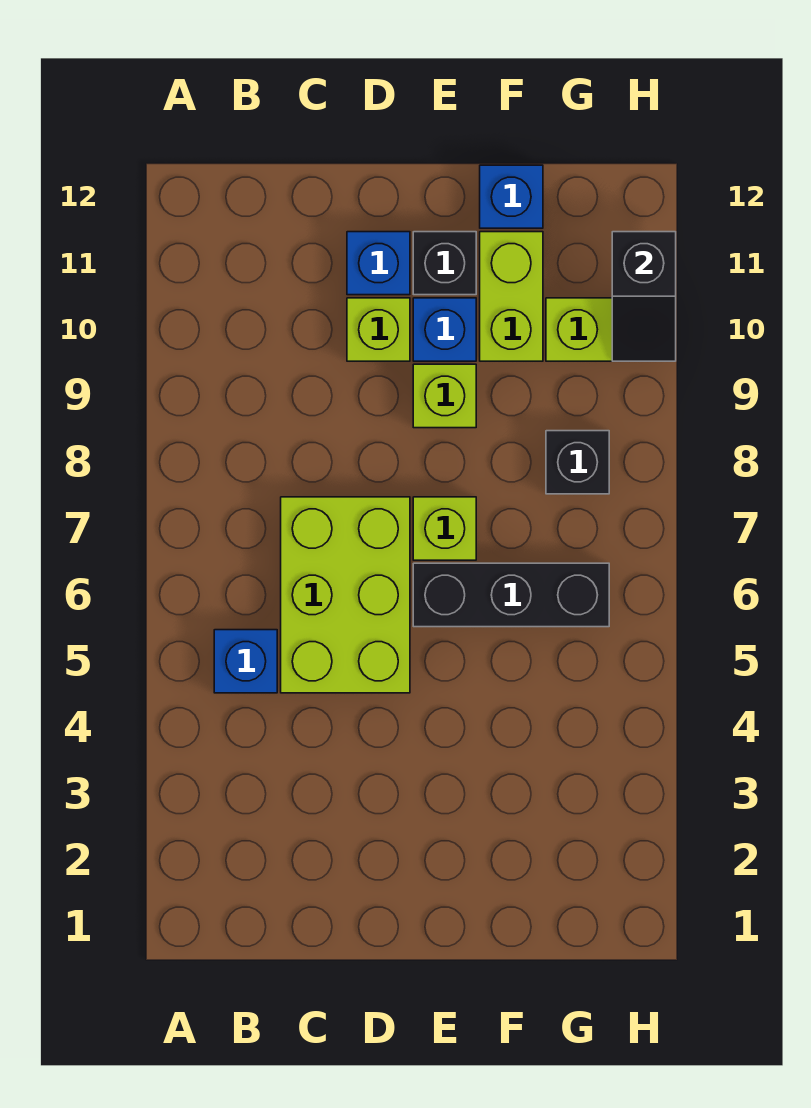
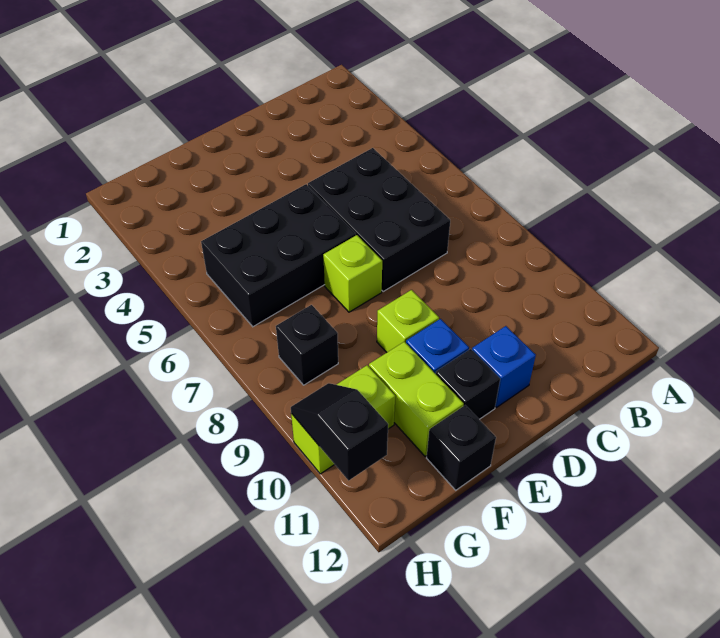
blue brick B5 level 1 -> none
lime brick C5:D7 level 1 -> black brick C5:D7 level 1
lime brick D10 level 1 -> none
black brick E6:G6 level 1 -> black brick E5:G6 level 1
blue brick F12 level 1 -> black brick F12 level 1

